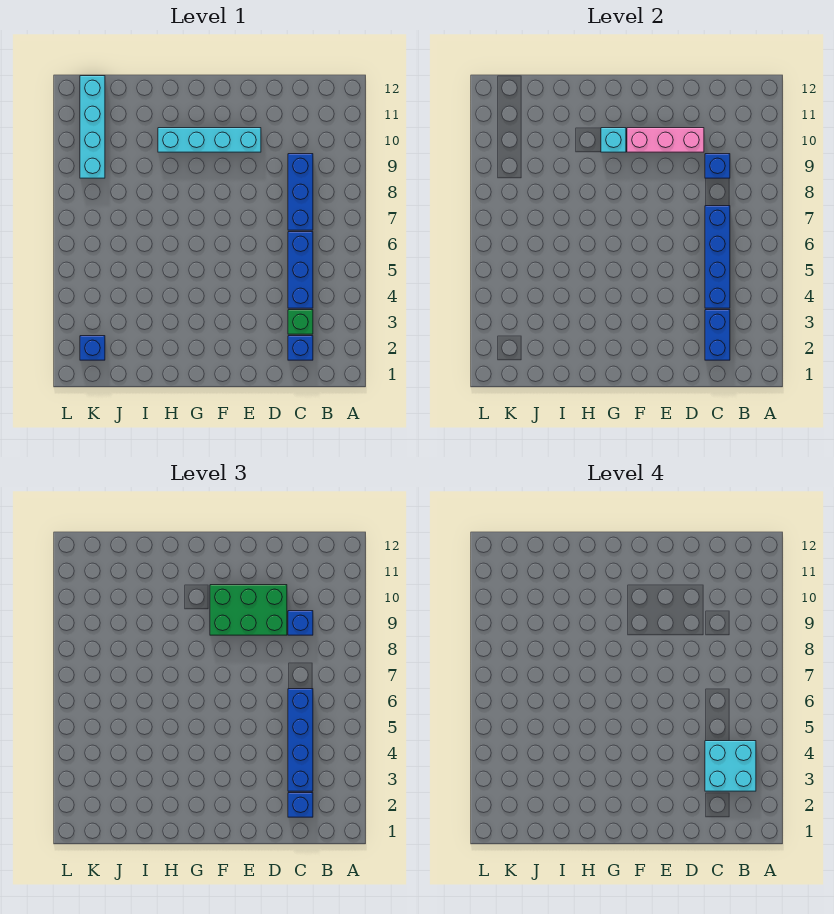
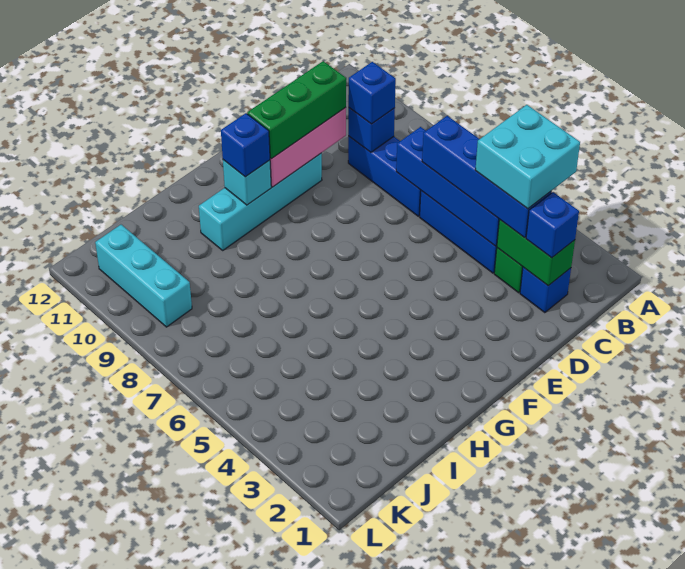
blue brick C2:C3 level 2 -> green brick C2:C3 level 2
green brick D9:F10 level 3 -> green brick D10:F10 level 3
blue brick K2 level 1 -> blue brick G10 level 3
cyan brick K9:K12 level 1 -> cyan brick K9:K11 level 1

